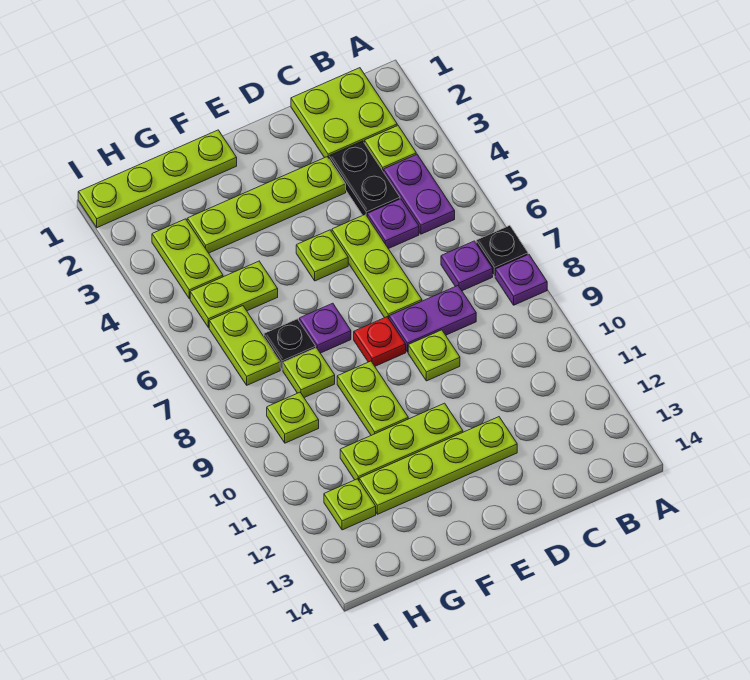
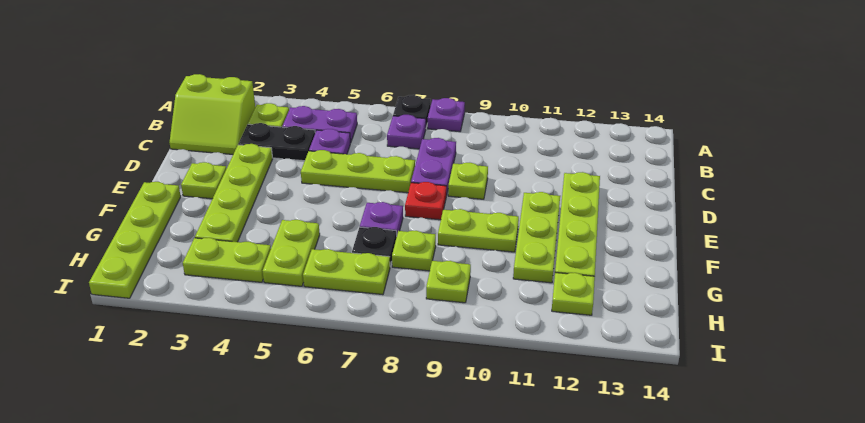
lime plate B1:C2 level 1 -> lime slope B1:C2 level 1 top B
lime plate E5 level 1 -> lime plate E2 level 1

